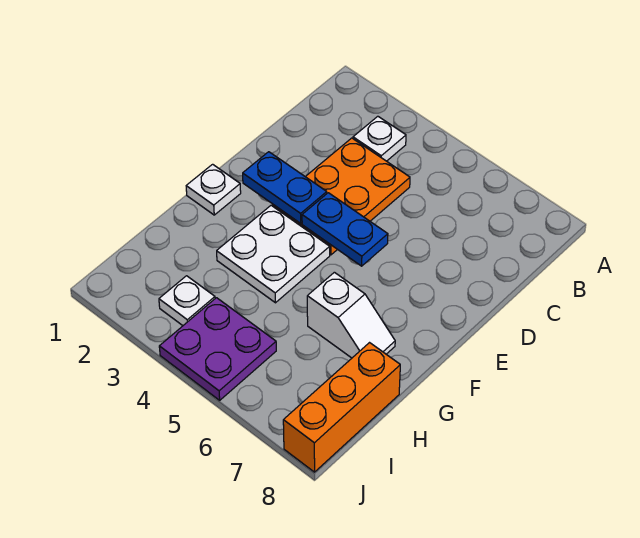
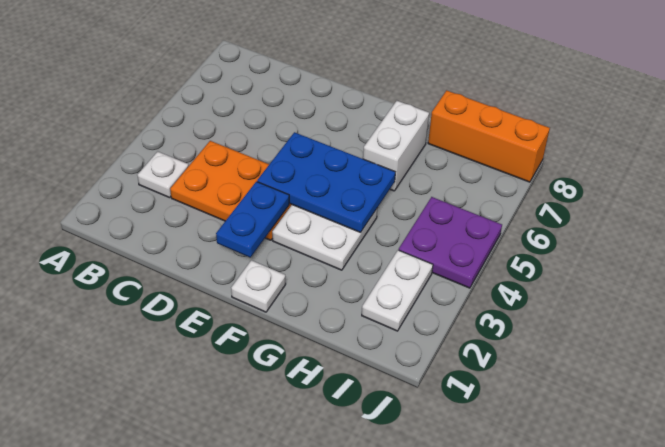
blue plate E4:E5 level 2 -> blue plate E4:G5 level 2
white slope G6:G7 level 1 top 6 -> white brick G6:G7 level 1
white plate I3 level 1 -> white plate I2:I3 level 1

